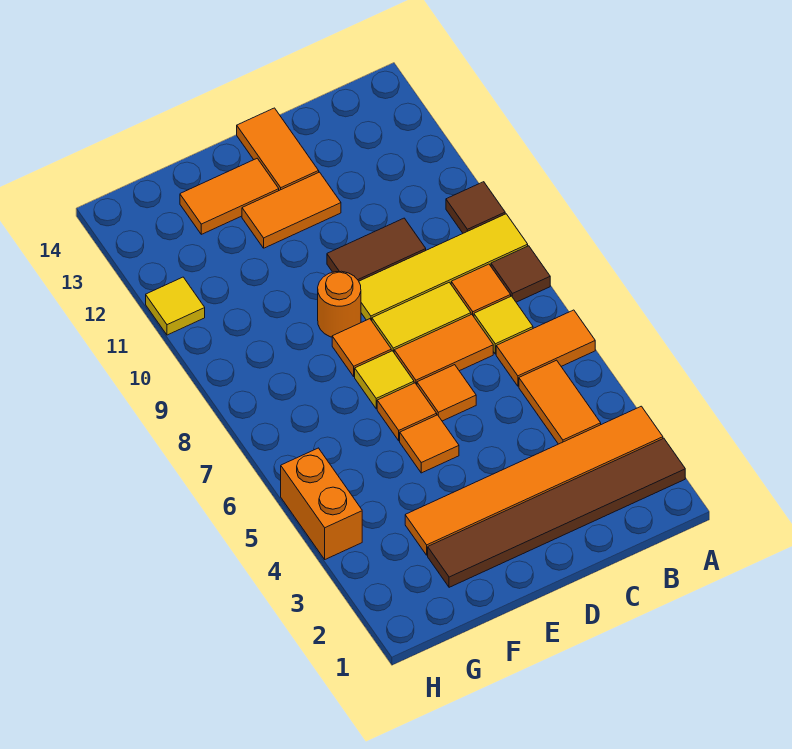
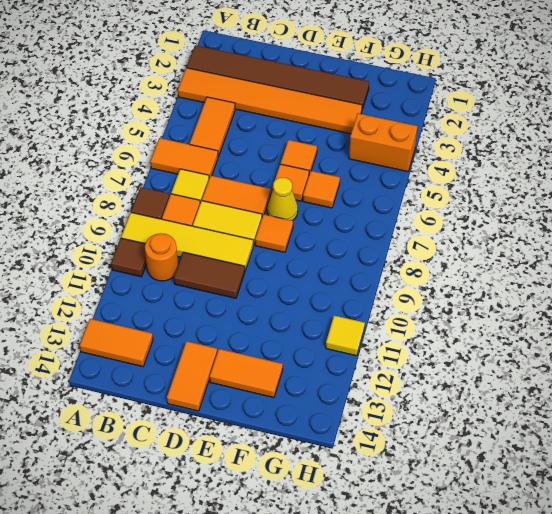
orange tile D6 level 1 -> orange tile F6 level 1
orange tile D12:E12 level 1 -> orange tile A13:B13 level 1
yellow tile E7 level 1 -> yellow cone E7 level 1
orange round brick E9 level 1 -> orange round brick B10 level 1
orange brick H4:H5 level 1 -> orange brick G4:H4 level 1

